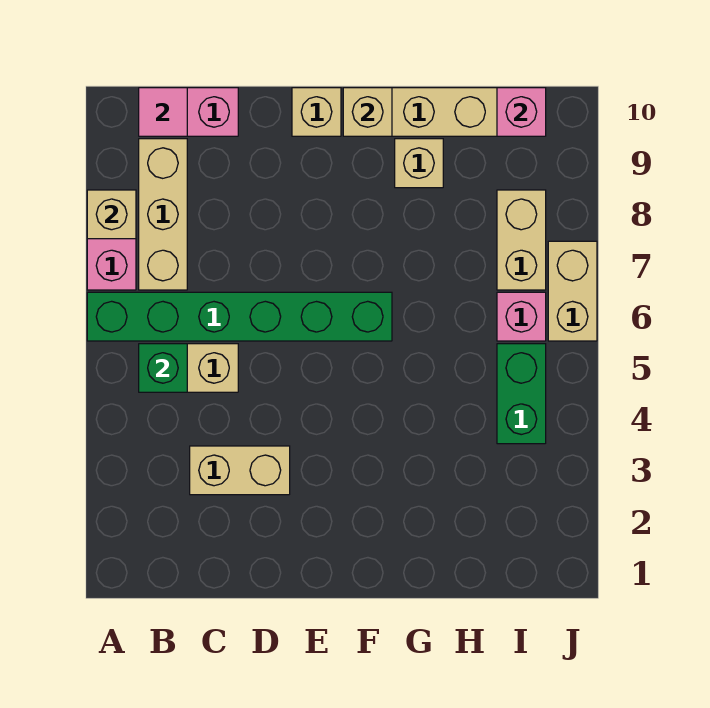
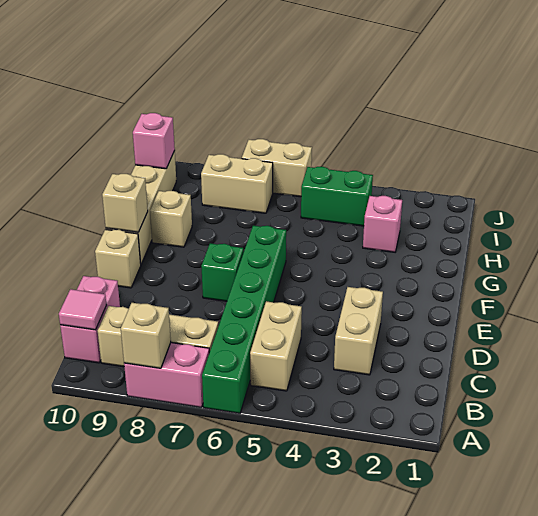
green brick B5 level 2 -> green brick E7 level 1
pink brick I6 level 1 -> pink brick H3 level 1

